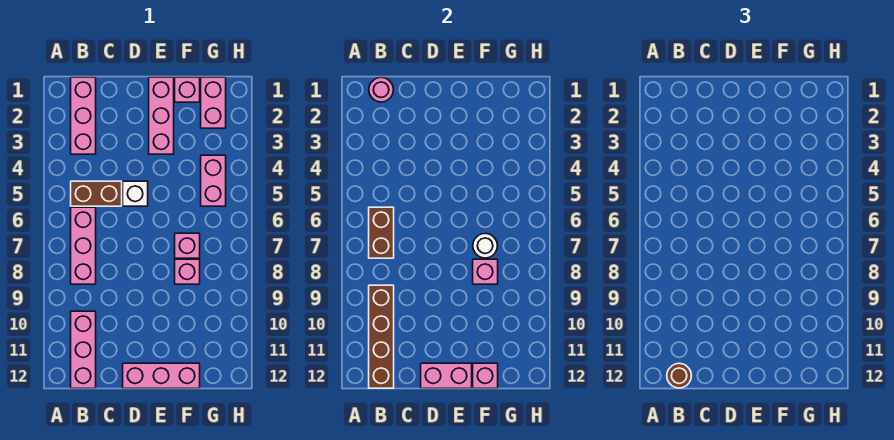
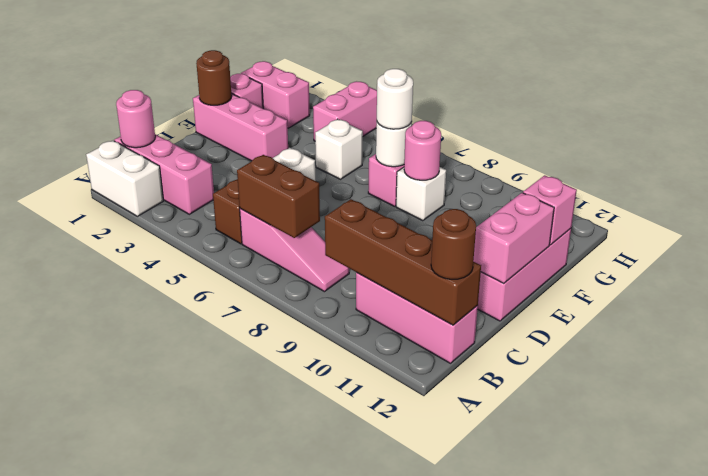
none -> white brick A1:A2 level 1
pink brick B6:B8 level 1 -> pink slope B6:B8 level 1 top 6
none -> brown round brick E1 level 2
none -> white brick F5 level 1
none -> white round brick F7 level 3
pink brick F8 level 1 -> white brick F8 level 1
pink brick F8 level 2 -> pink round brick F8 level 2
pink brick G4:G5 level 1 -> pink brick G4:H4 level 1

